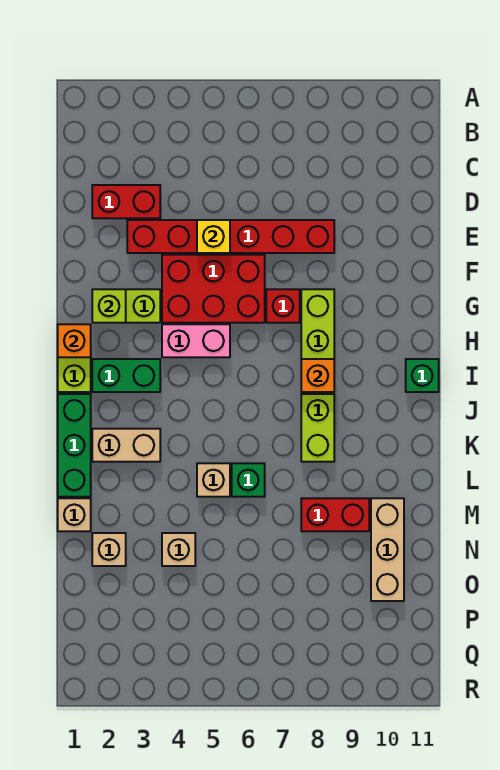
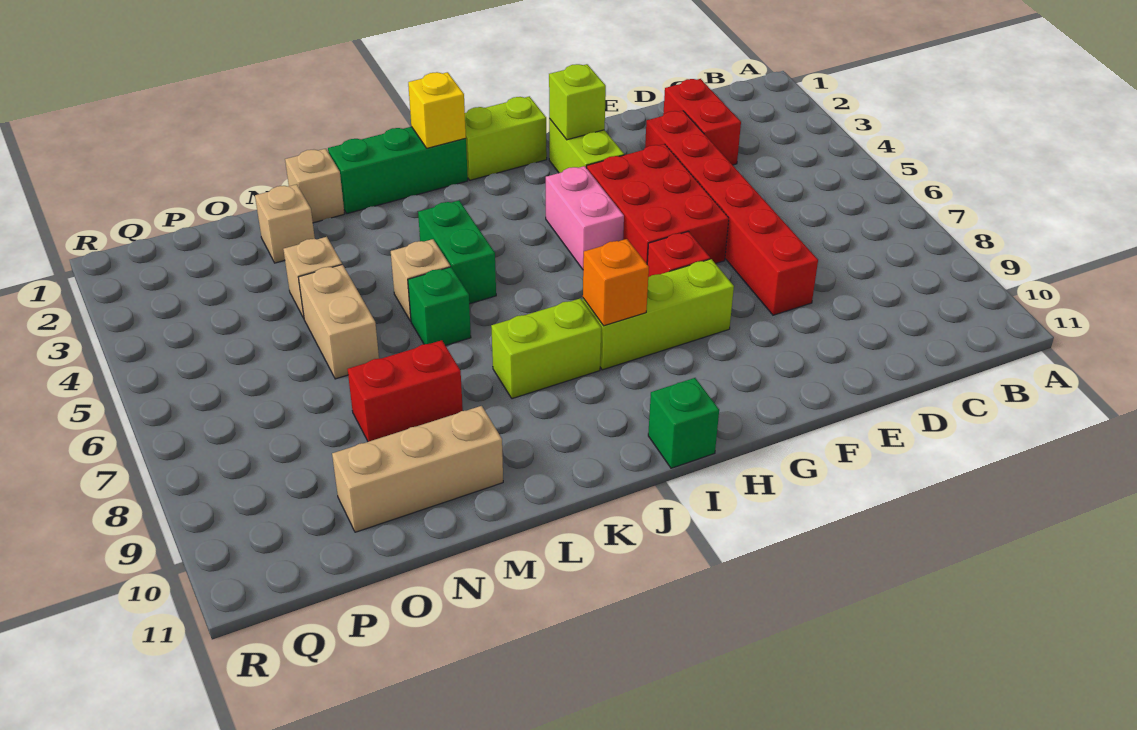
yellow brick E5 level 2 -> yellow brick J1 level 2
orange brick H1 level 2 -> none
green brick I2:I3 level 1 -> green brick K4:K5 level 1
tan brick K2:K3 level 1 -> tan brick N5:N6 level 1
red brick M8:M9 level 1 -> red brick M8:N8 level 1

